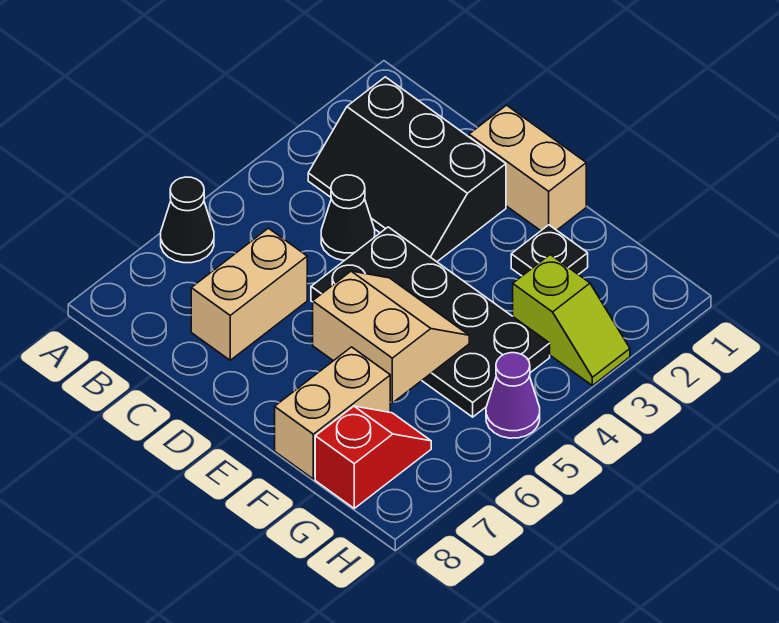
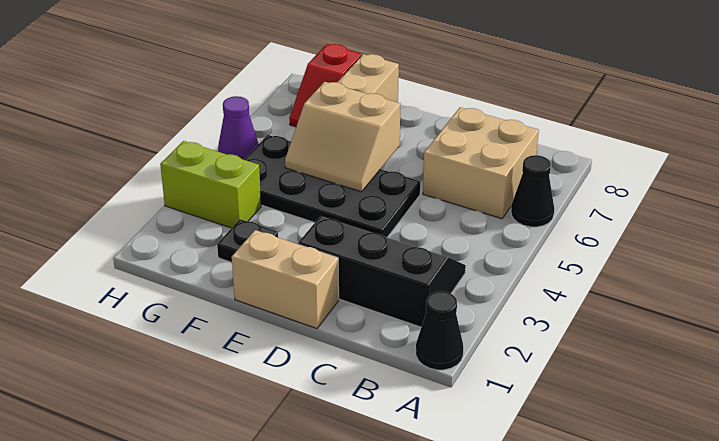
black cone C4 level 1 -> black cone A1 level 1
tan brick C6:C7 level 1 -> tan brick B6:C7 level 1
lime slope G3:H3 level 1 top G -> lime brick G3:H3 level 1

